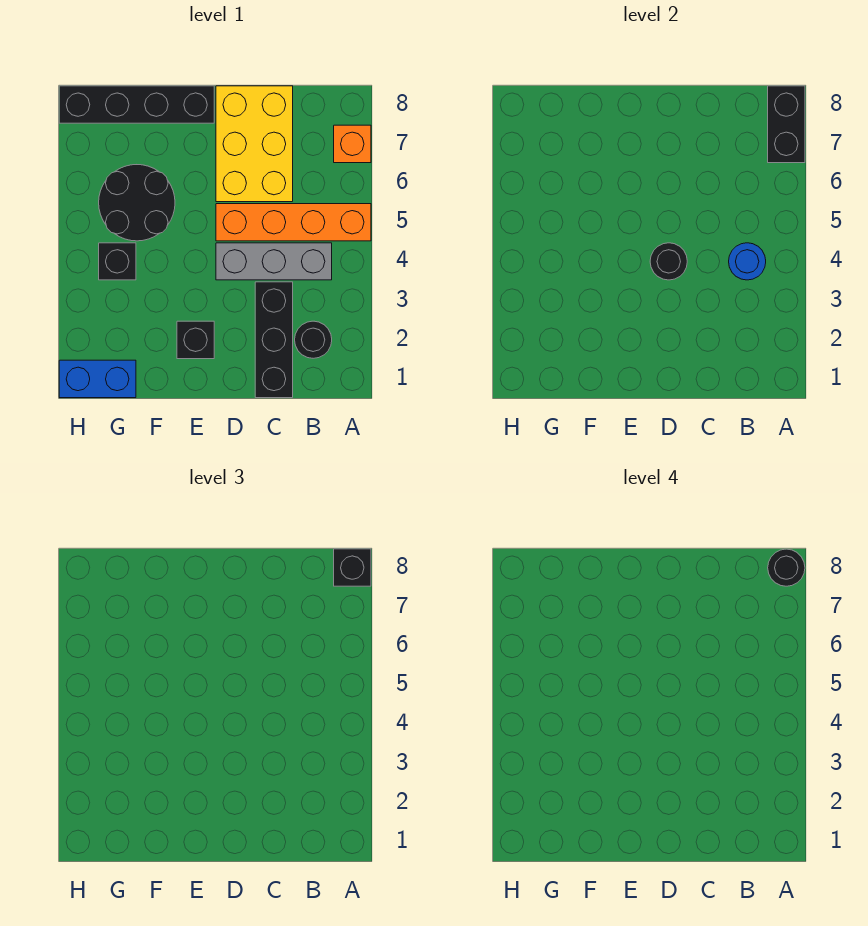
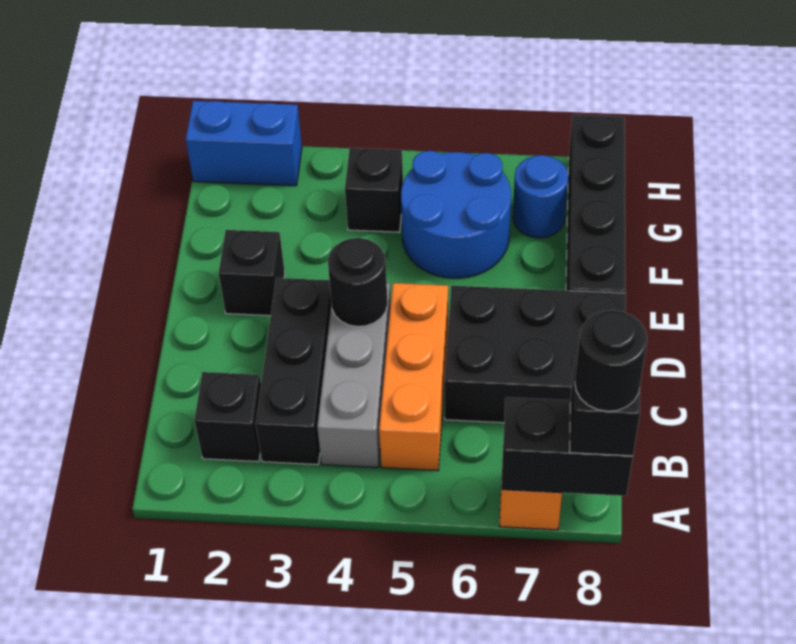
orange brick A5:D5 level 1 -> orange brick B5:D5 level 1
black round brick B2 level 1 -> black brick B2 level 1
blue round brick B4 level 2 -> blue round brick G7 level 1
black brick C1:C3 level 1 -> black brick B3:D3 level 1
yellow brick C6:D8 level 1 -> black brick C6:D8 level 1
black round brick F5:G6 level 1 -> blue round brick F5:G6 level 1
blue brick G1:H1 level 1 -> blue brick H1:H2 level 1

